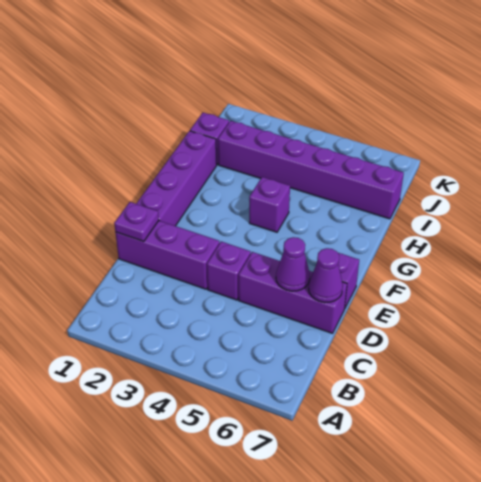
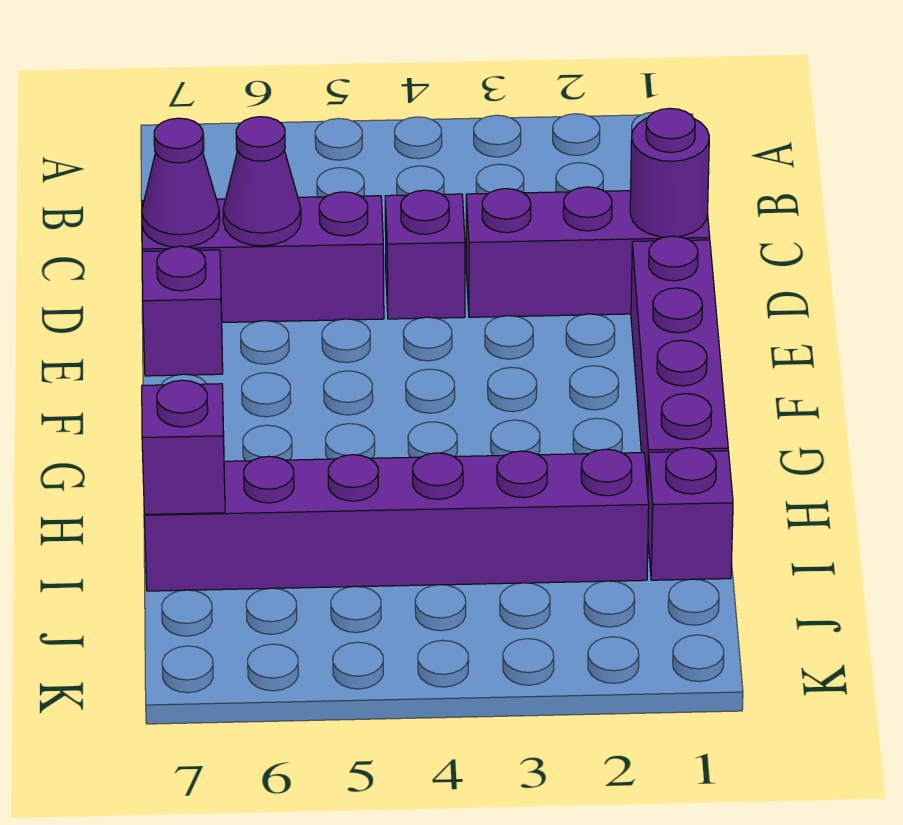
purple plate D1 level 2 -> purple round brick D1 level 2
purple brick G4 level 1 -> purple brick I7 level 2

